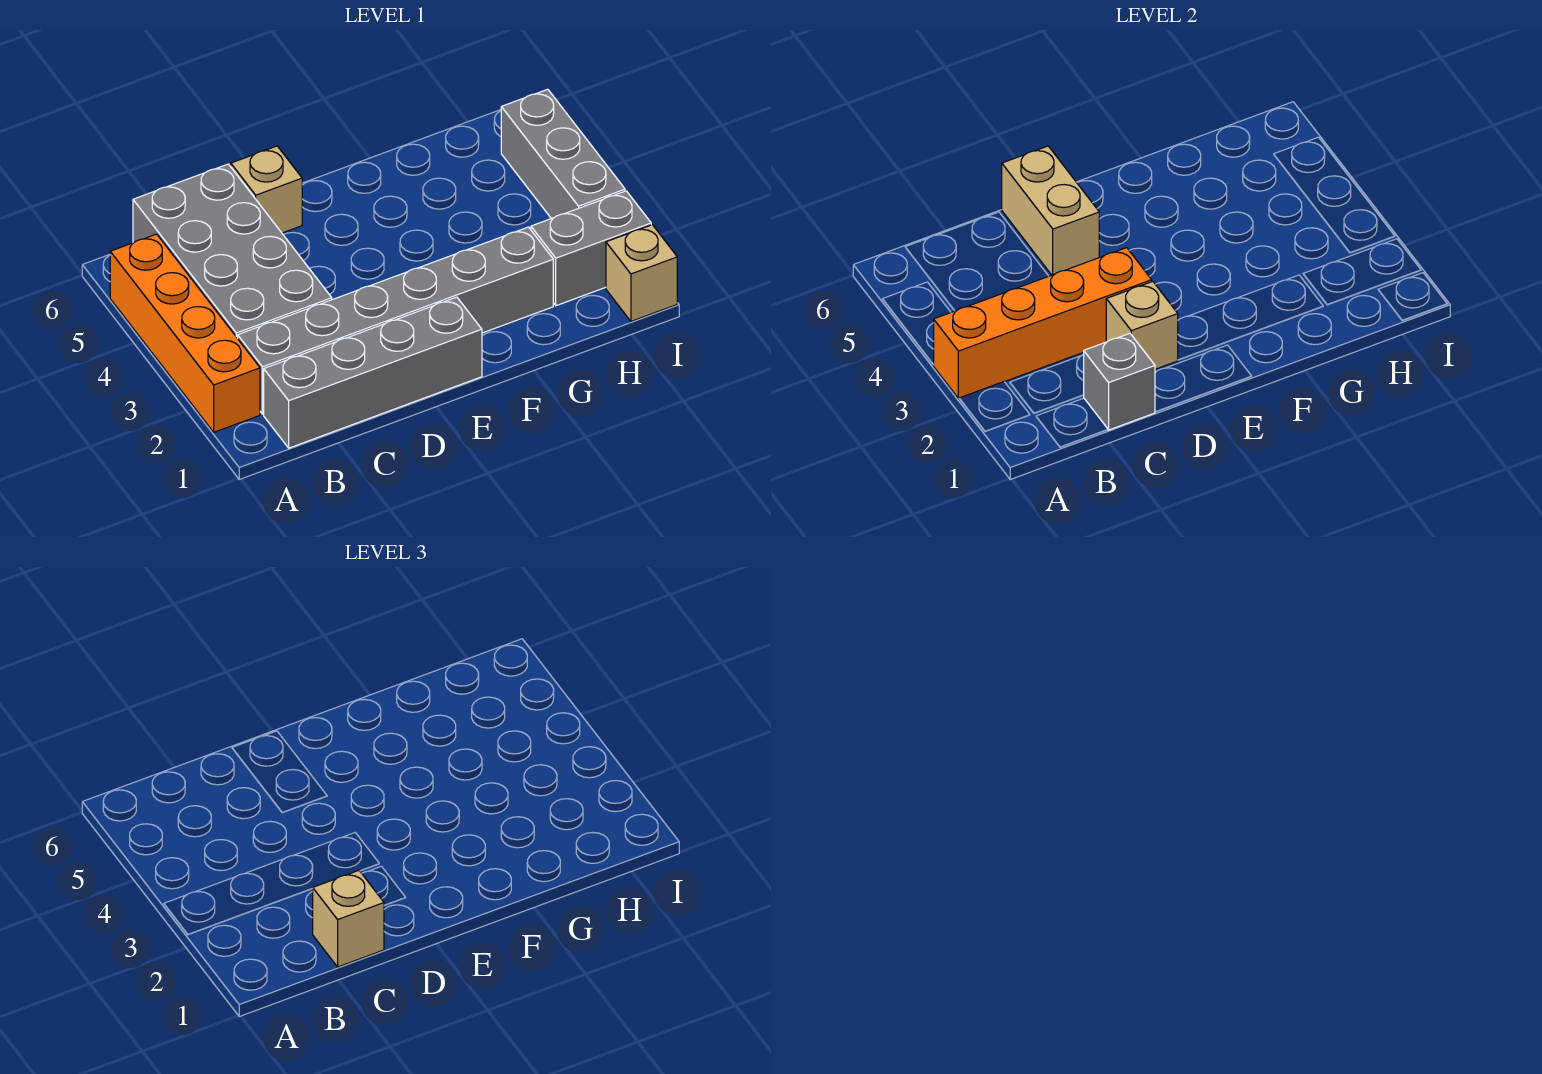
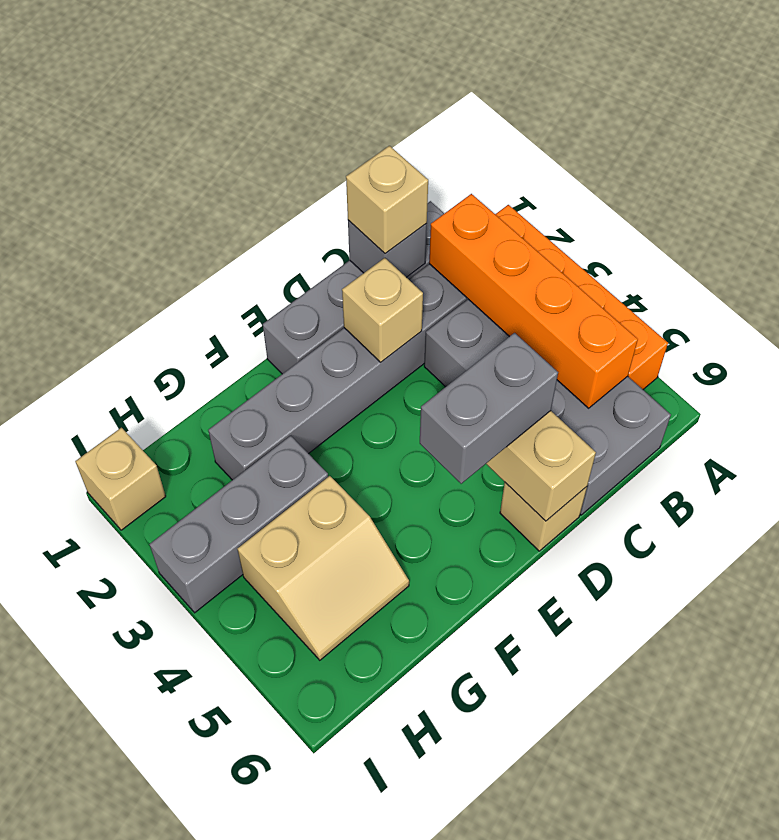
orange brick A3:D3 level 2 -> orange brick B2:B5 level 2
none -> tan slope G4:H5 level 1 top 4
grey brick H2:I2 level 1 -> grey brick D5:E5 level 3
grey brick I3:I5 level 1 -> grey brick G3:I3 level 1

